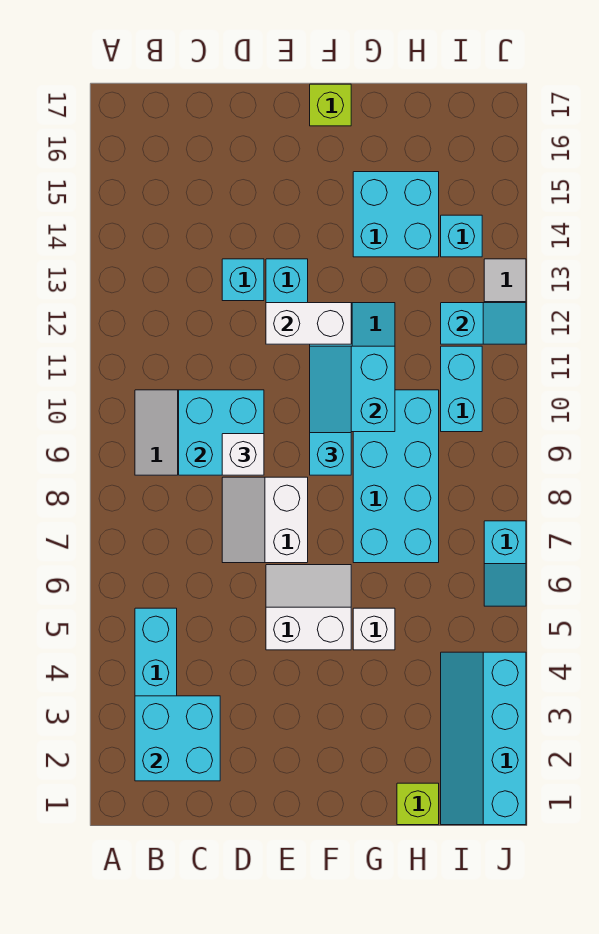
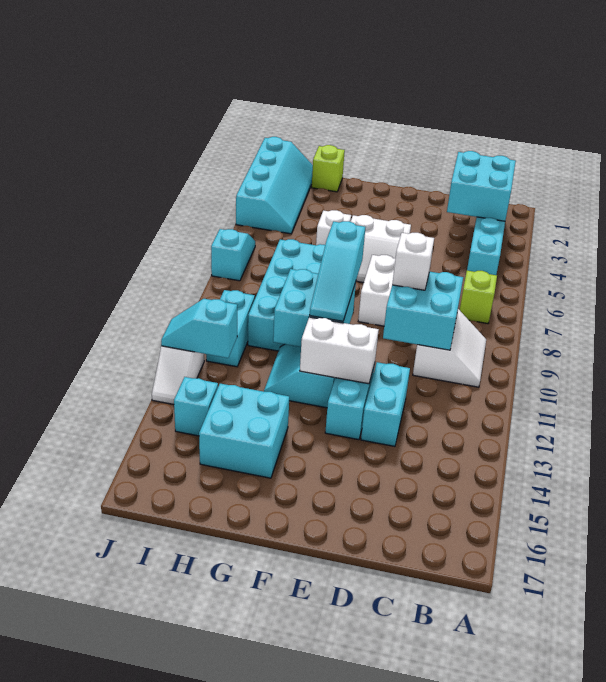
cyan brick D13 level 1 -> cyan brick D12:D13 level 1
lime brick F17 level 1 -> lime brick B7 level 1

